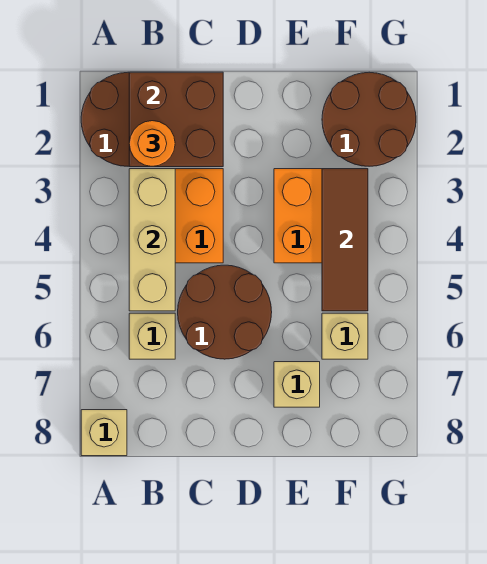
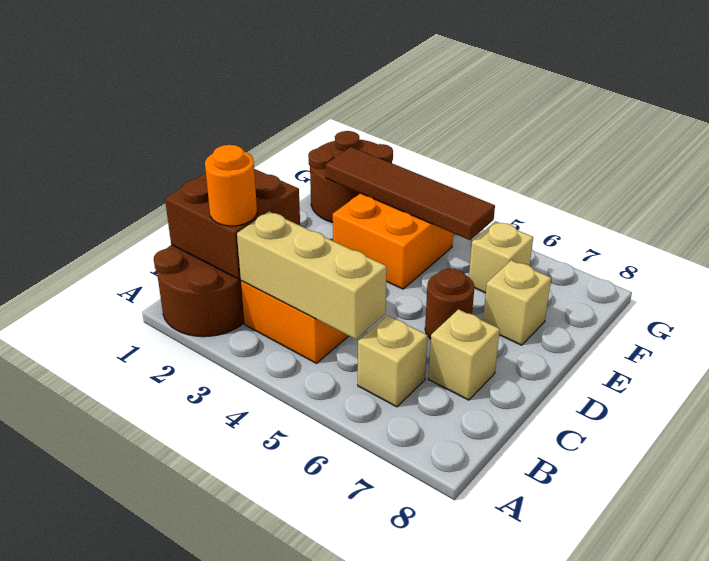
tan brick A8 level 1 -> tan brick C7 level 1
brown round brick C5:D6 level 1 -> brown round brick D6 level 1
brown tile F3:F5 level 2 -> brown tile F2:F5 level 2

